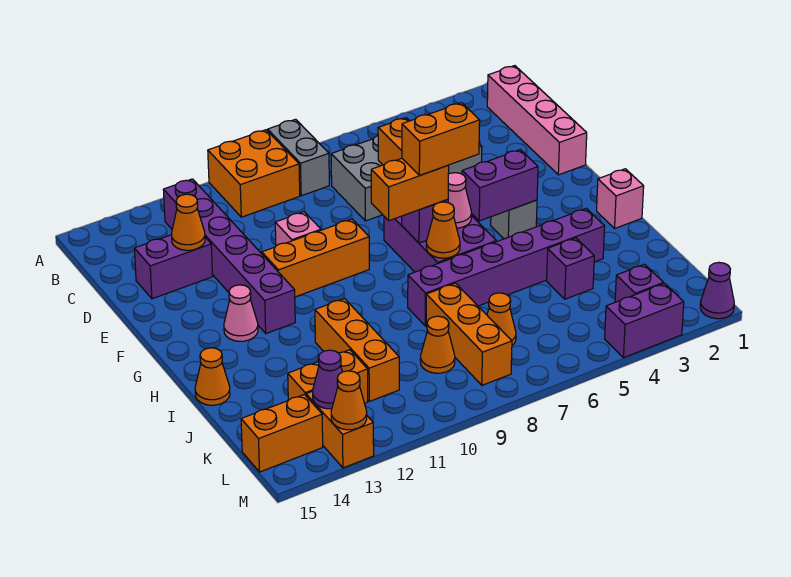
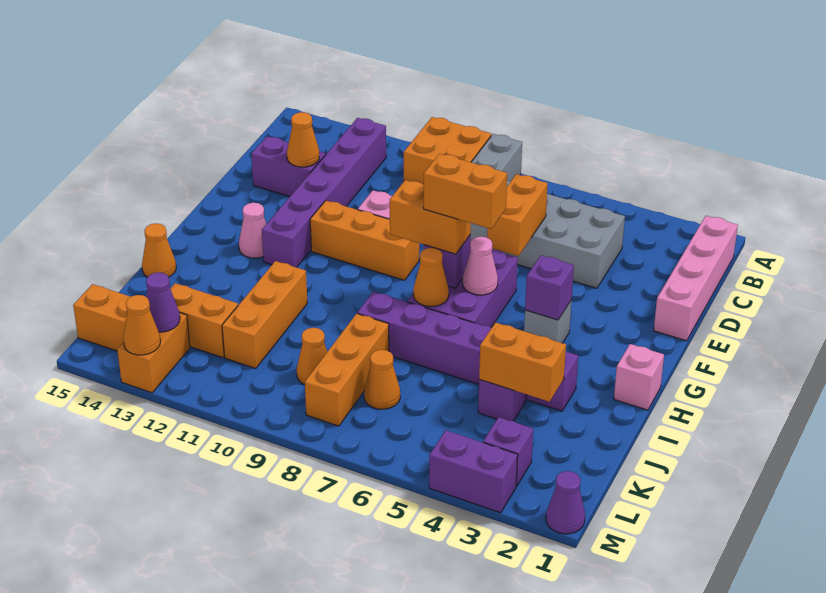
purple brick G4:G5 level 2 -> purple brick G4 level 2
none -> orange brick J3:J4 level 2

